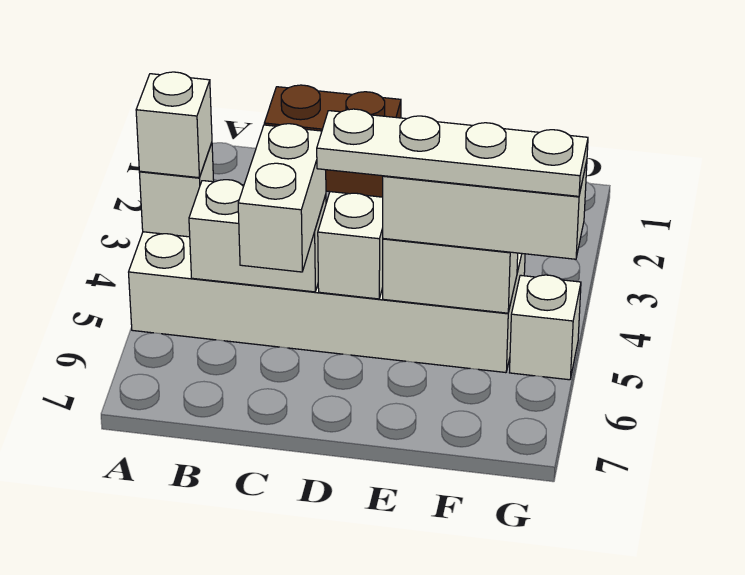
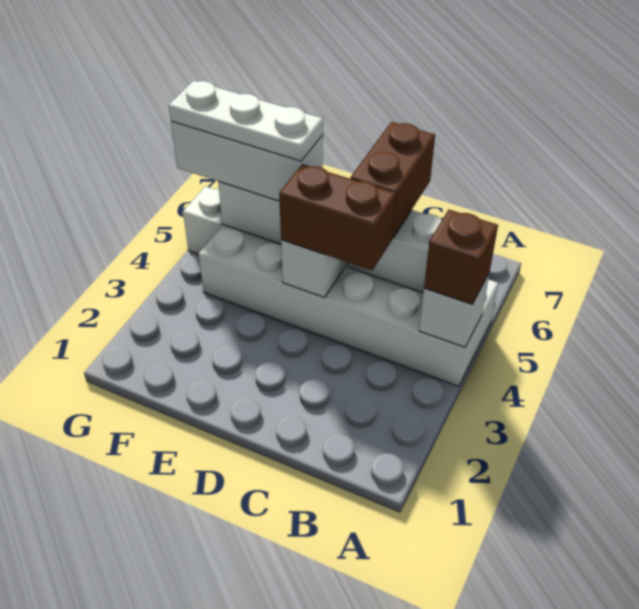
white brick A4 level 3 -> brown brick A4 level 3
white brick C5:C6 level 3 -> brown brick C5:C6 level 3
white plate D5:G5 level 4 -> white plate E5:G5 level 4

